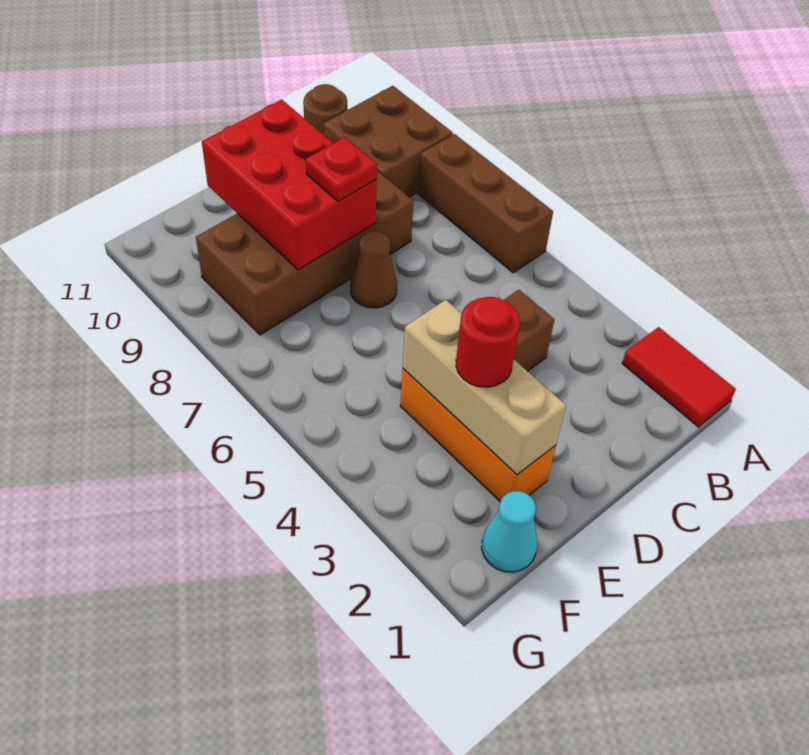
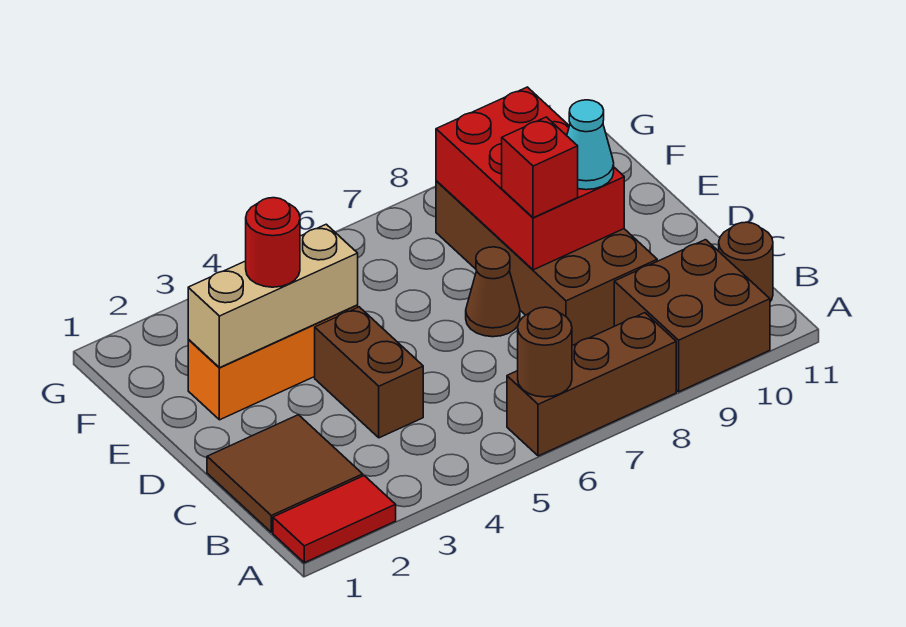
none -> brown round brick A6 level 2
none -> brown tile B1:C2 level 1
red brick D8:E10 level 2 -> red brick D8:F9 level 2
red plate D8 level 3 -> red brick D8 level 3
cyan cone F1 level 1 -> cyan cone D9 level 3

